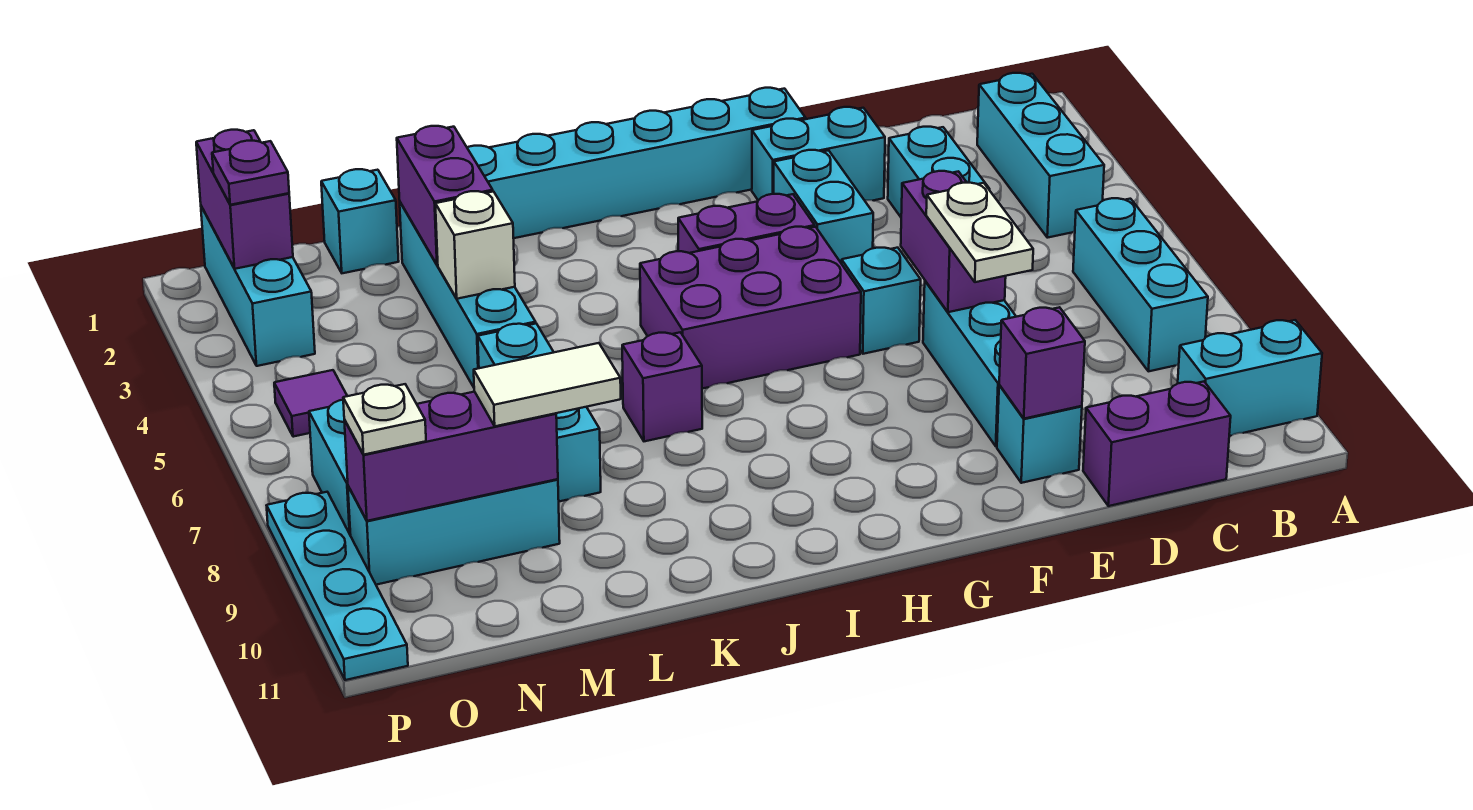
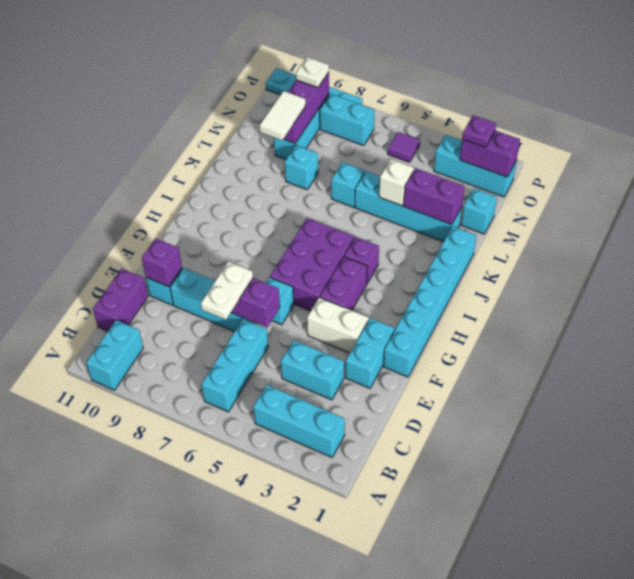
cyan brick B6:B8 level 1 -> cyan brick B6:D6 level 1
white plate E7:E8 level 3 -> white plate D7:E7 level 3
cyan brick F3:F4 level 1 -> white brick F3:F4 level 1
purple brick J7 level 1 -> purple brick I4 level 1

